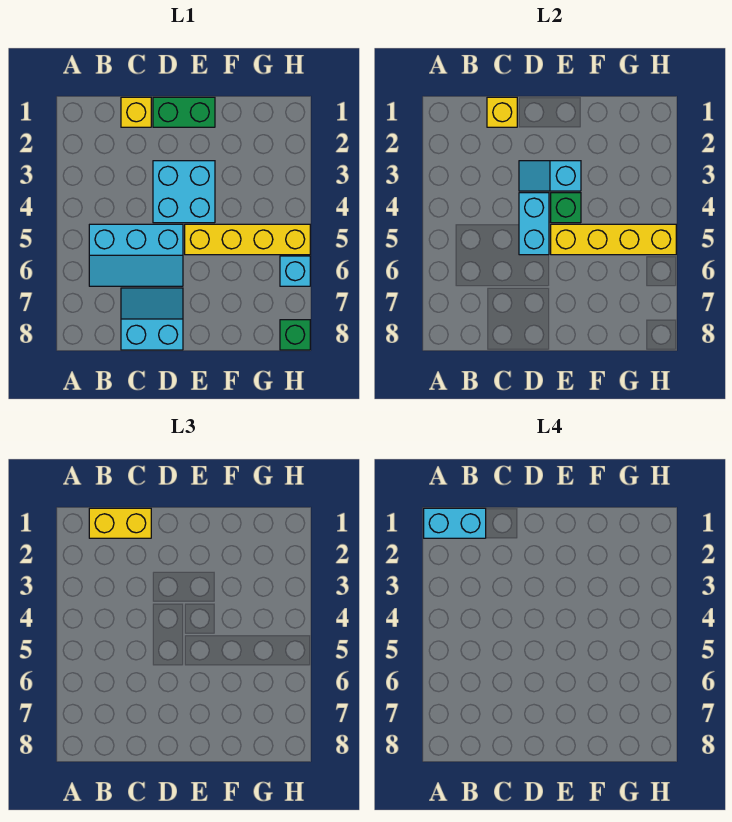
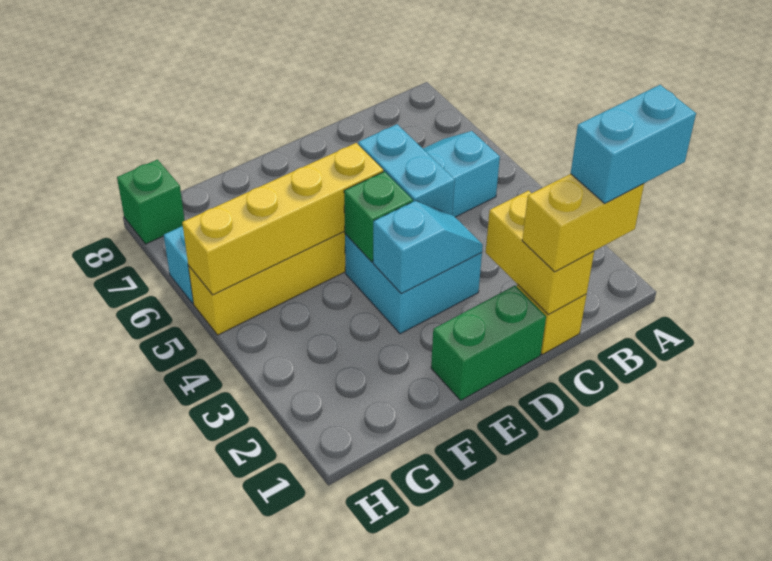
yellow brick C1 level 2 -> yellow brick C1:C2 level 2
cyan slope C7:D8 level 1 top 8 -> none

